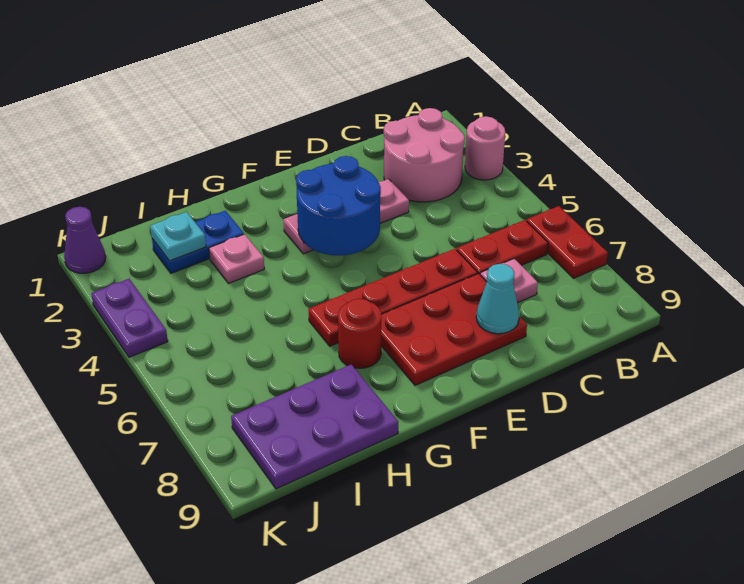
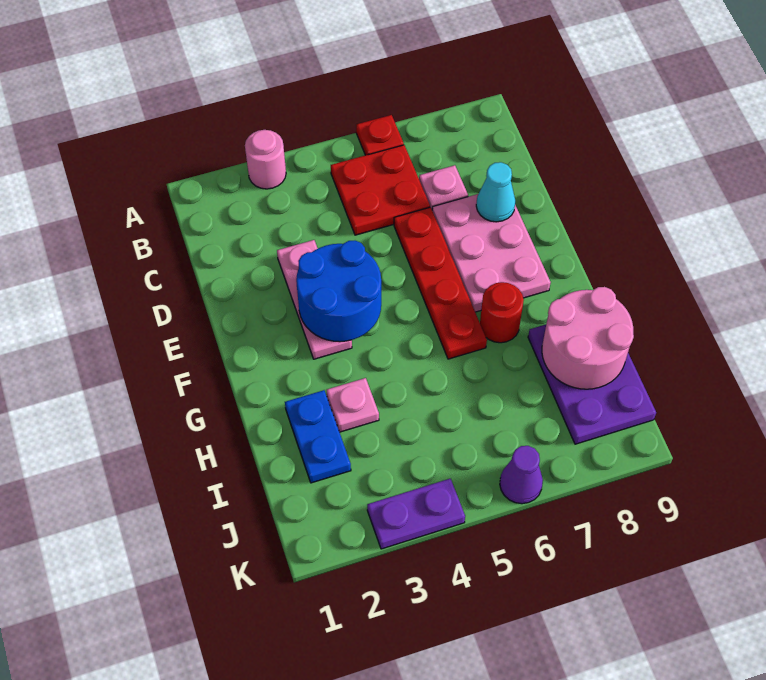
red plate A6:A7 level 1 -> red plate A6 level 1
pink round brick B2:C3 level 1 -> pink round brick H8:I9 level 2
red plate B6:C6 level 1 -> red plate B5:C6 level 1
red plate D7:F8 level 1 -> pink plate D7:F8 level 1
cyan plate I2 level 2 -> none
purple cone K1 level 1 -> purple cone K6 level 1

